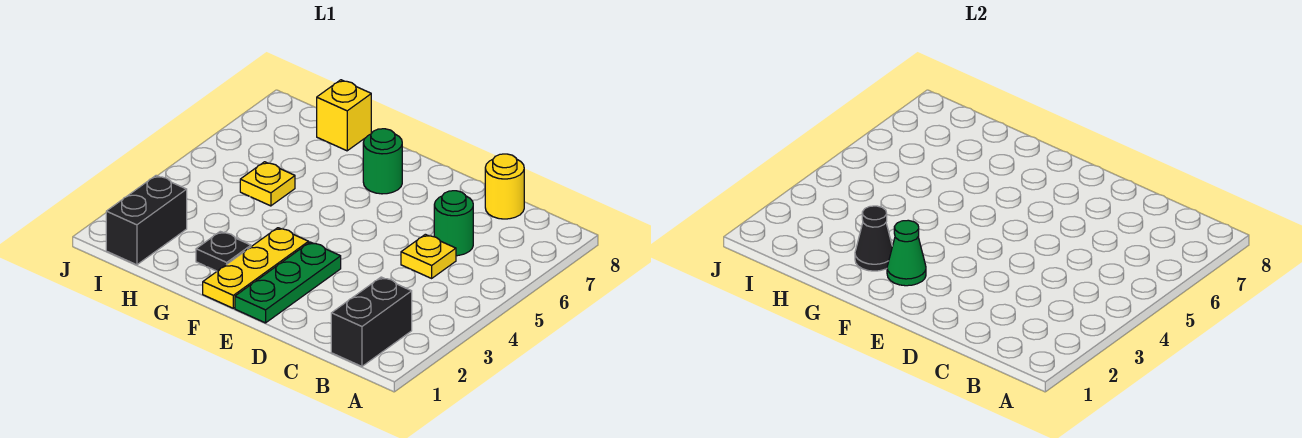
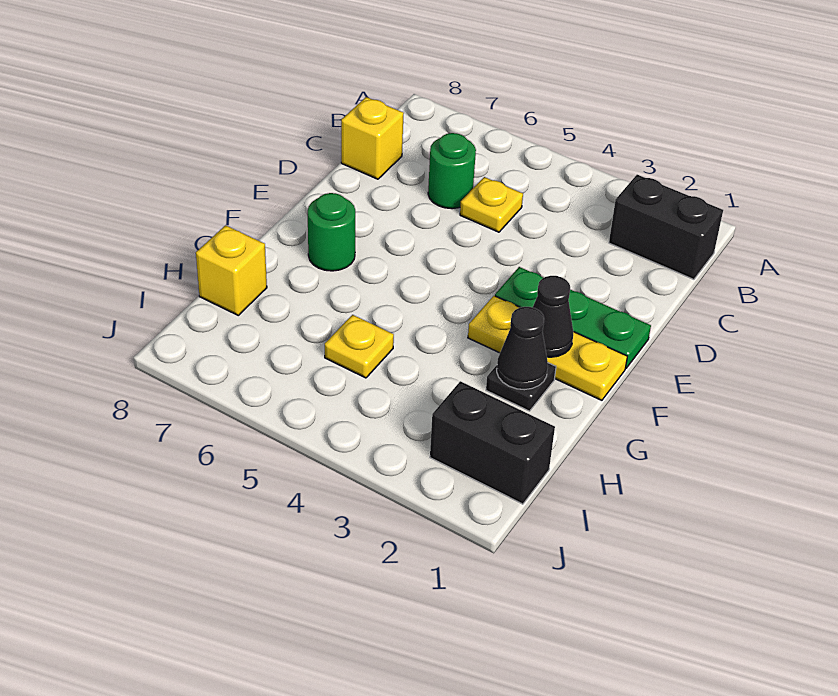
yellow round brick C8 level 1 -> yellow brick C8 level 1
green cone F2 level 2 -> black cone F2 level 2

